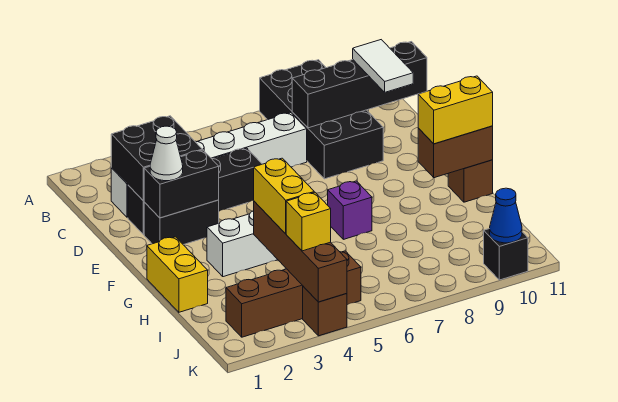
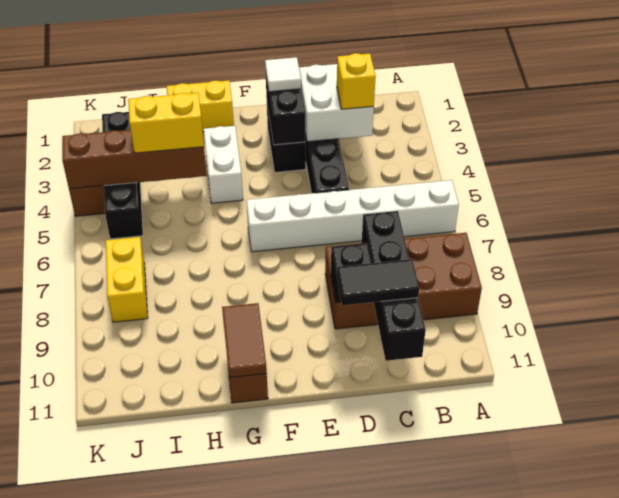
black brick A8:D9 level 1 -> brown brick A8:D9 level 1
white brick C2:C7 level 1 -> white brick A6:F6 level 1
black brick C2:D3 level 2 -> white brick C2:D3 level 2
white tile C10:D10 level 3 -> black tile C10:D10 level 3
white cone E2 level 3 -> white tile E2 level 3
purple brick G7 level 1 -> none
brown brick G10:G11 level 2 -> brown tile G10:G11 level 2
yellow brick G10:G11 level 3 -> yellow brick J7:J8 level 1
brown brick J2:J5 level 1 -> black brick J2:J5 level 1
yellow brick J4 level 3 -> yellow brick C3 level 3
black brick K10 level 1 -> black brick D9 level 2
blue cone K10 level 2 -> none

